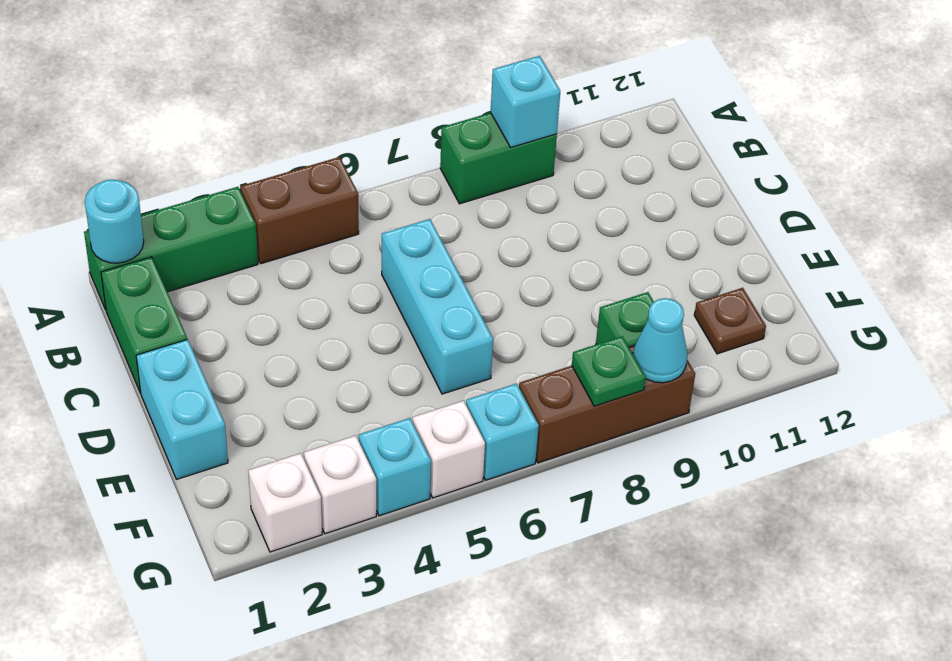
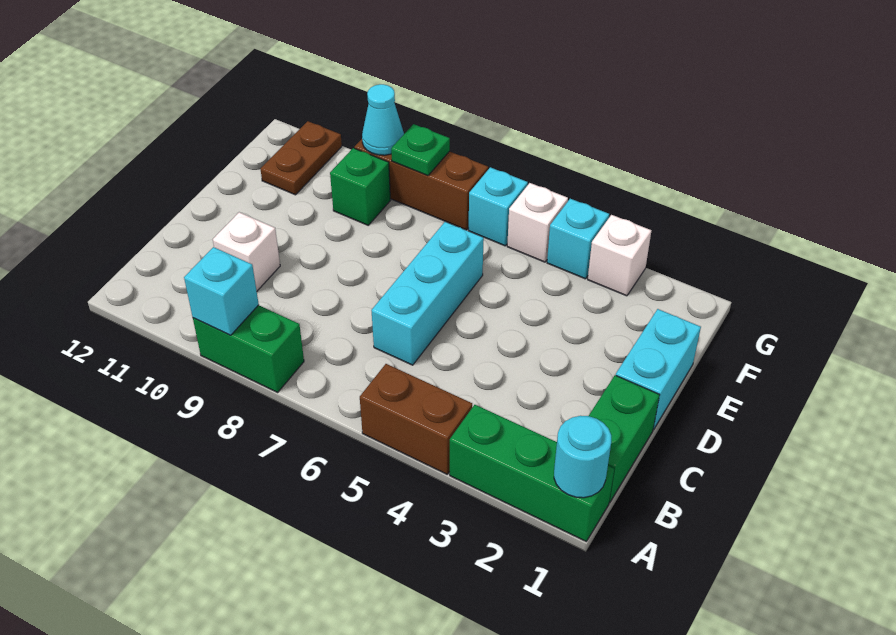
brown plate F11 level 1 -> brown plate F11:G11 level 1
white brick G2 level 1 -> white brick C10 level 1

